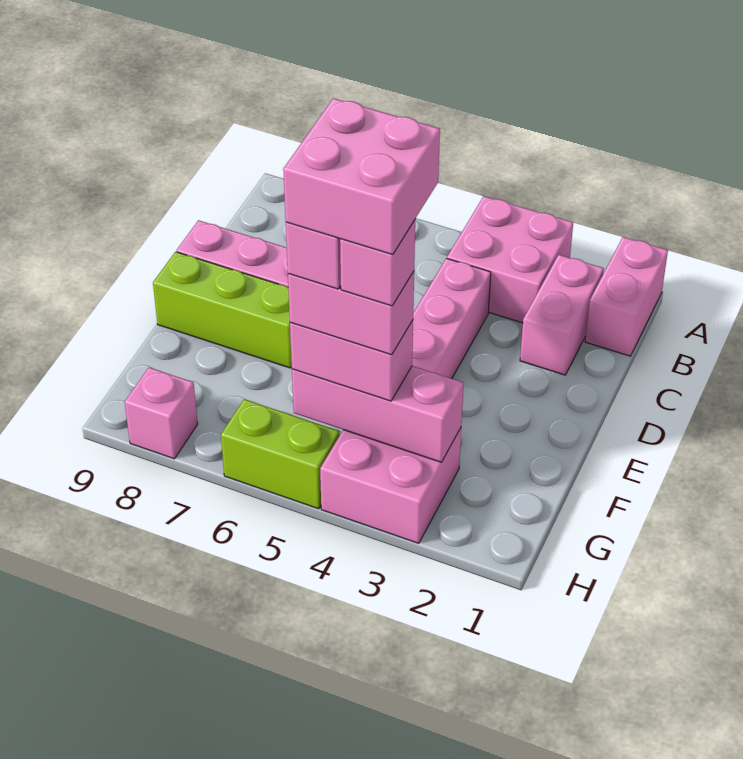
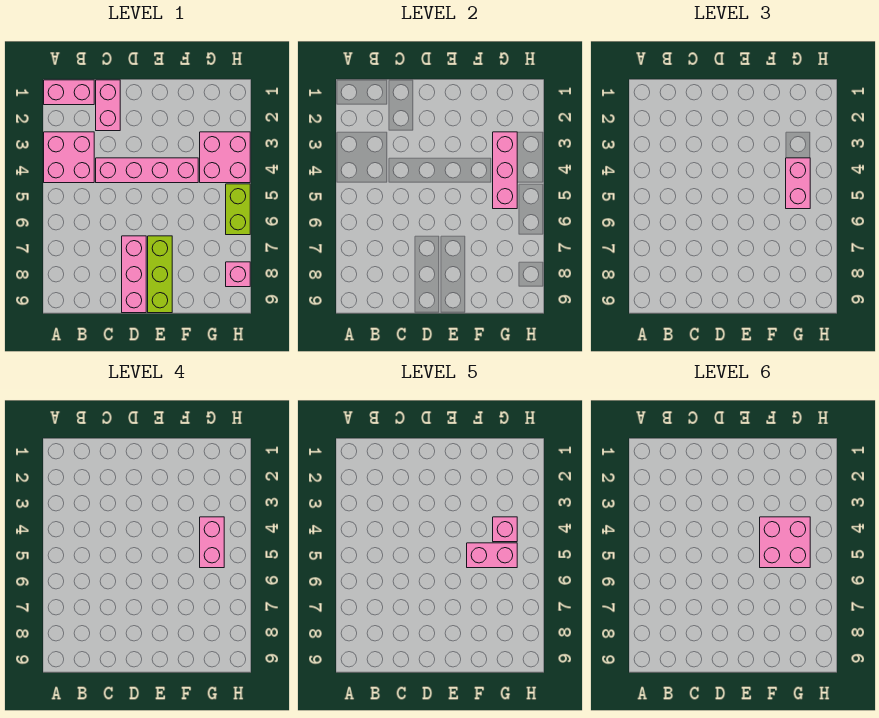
pink brick B2:C2 level 1 -> pink brick C1:C2 level 1

